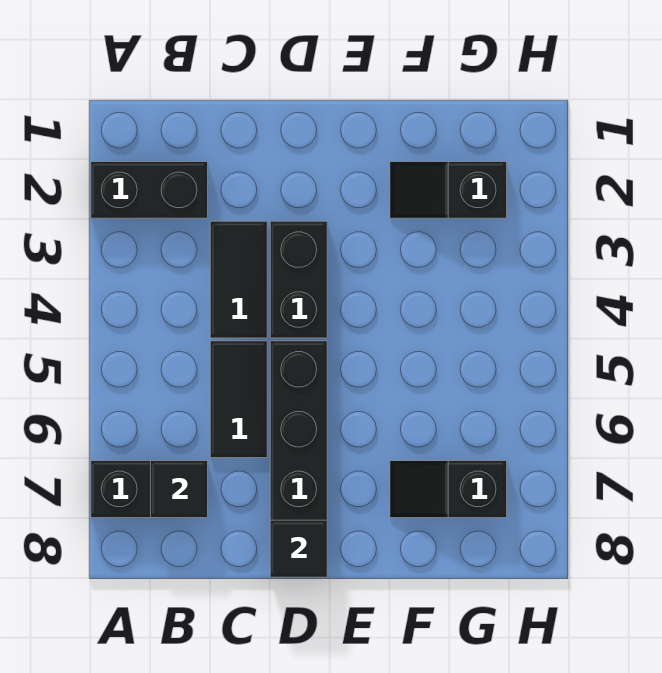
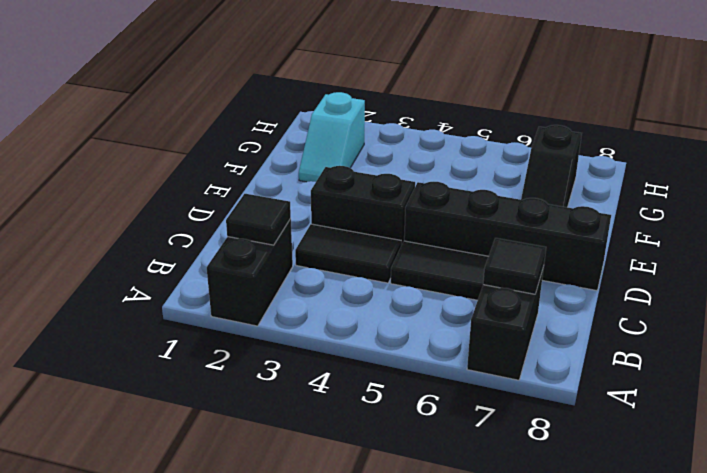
black tile D8 level 2 -> black tile B2 level 2
black slope F2:G2 level 1 top G -> cyan slope F2:G2 level 1 top G

